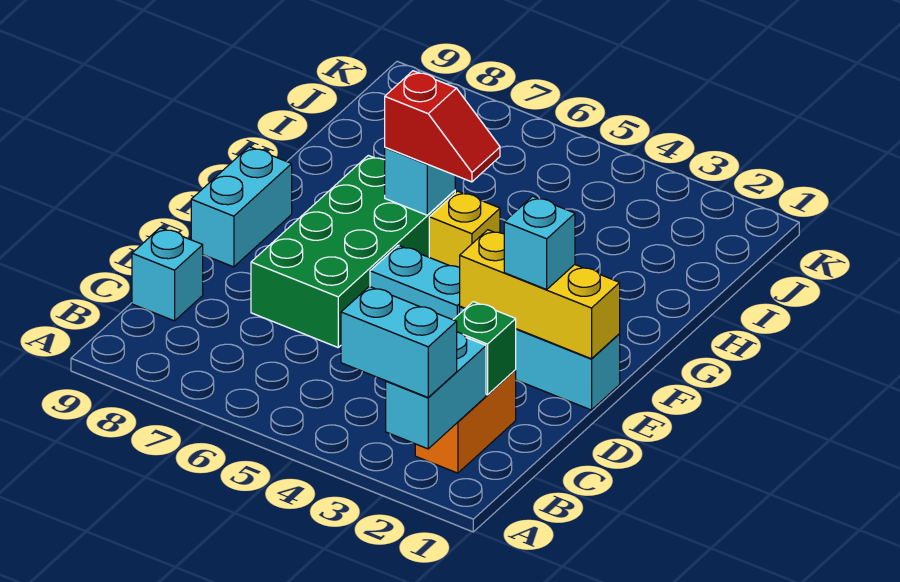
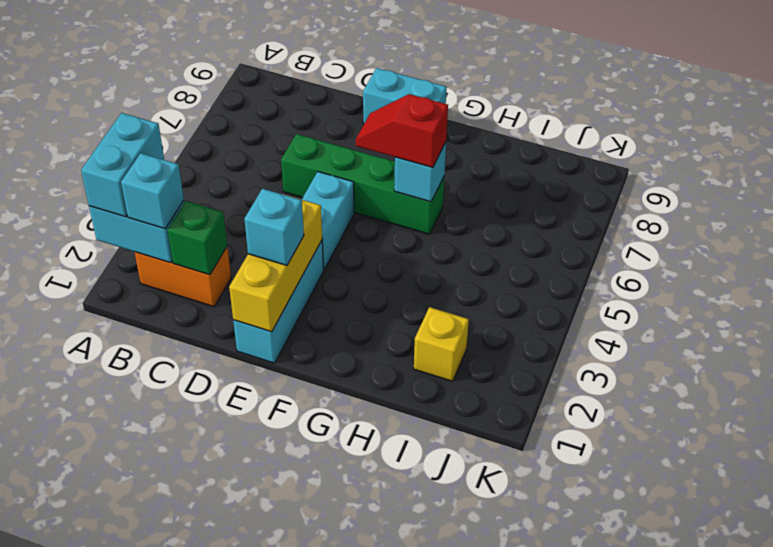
cyan brick C9 level 1 -> cyan brick B2 level 3
green brick D6:G7 level 1 -> green brick D6:G6 level 1
yellow brick G5 level 1 -> yellow brick I2 level 1
red slope G5:G6 level 3 top 6 -> red slope F6:G6 level 3 top G

